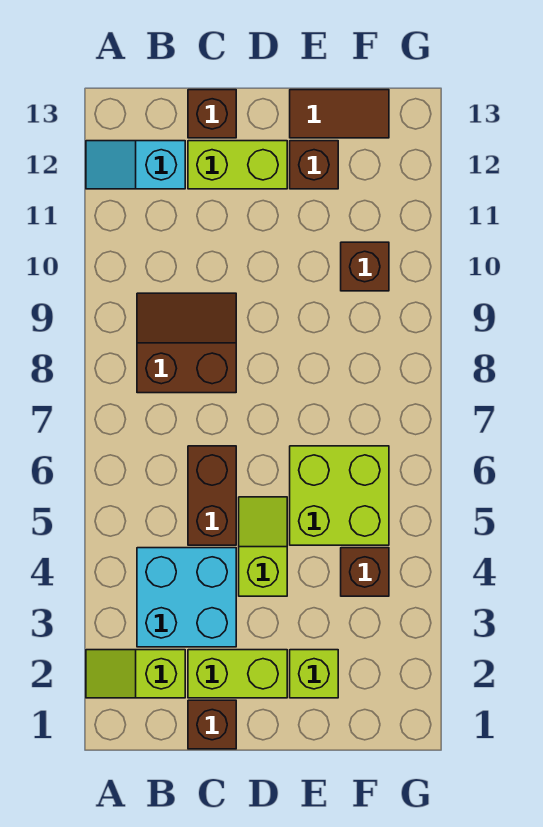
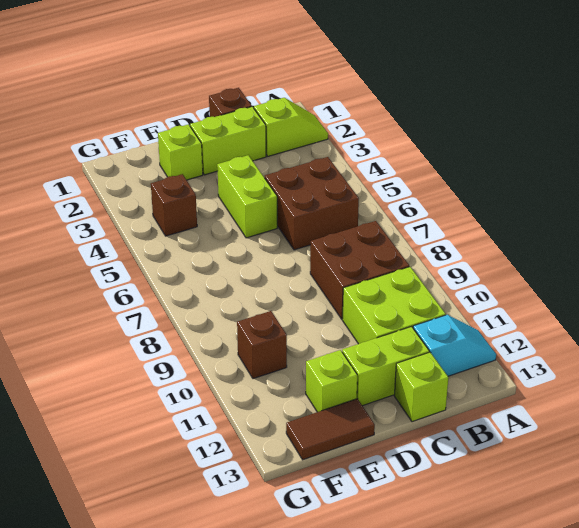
cyan brick B3:C4 level 1 -> none
brown slope B8:C9 level 1 top 8 -> brown brick B8:C9 level 1
brown brick C5:C6 level 1 -> brown brick B5:C6 level 1
brown brick C13 level 1 -> lime brick C13 level 1
lime slope D4:D5 level 1 top 4 -> lime brick D4:D5 level 1
lime brick E5:F6 level 1 -> lime brick B10:C11 level 1
brown brick E12 level 1 -> lime brick E12 level 1

